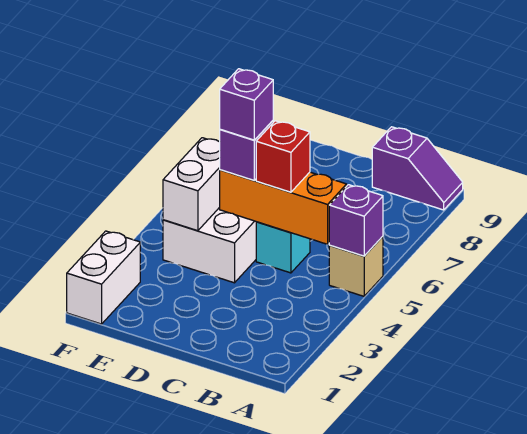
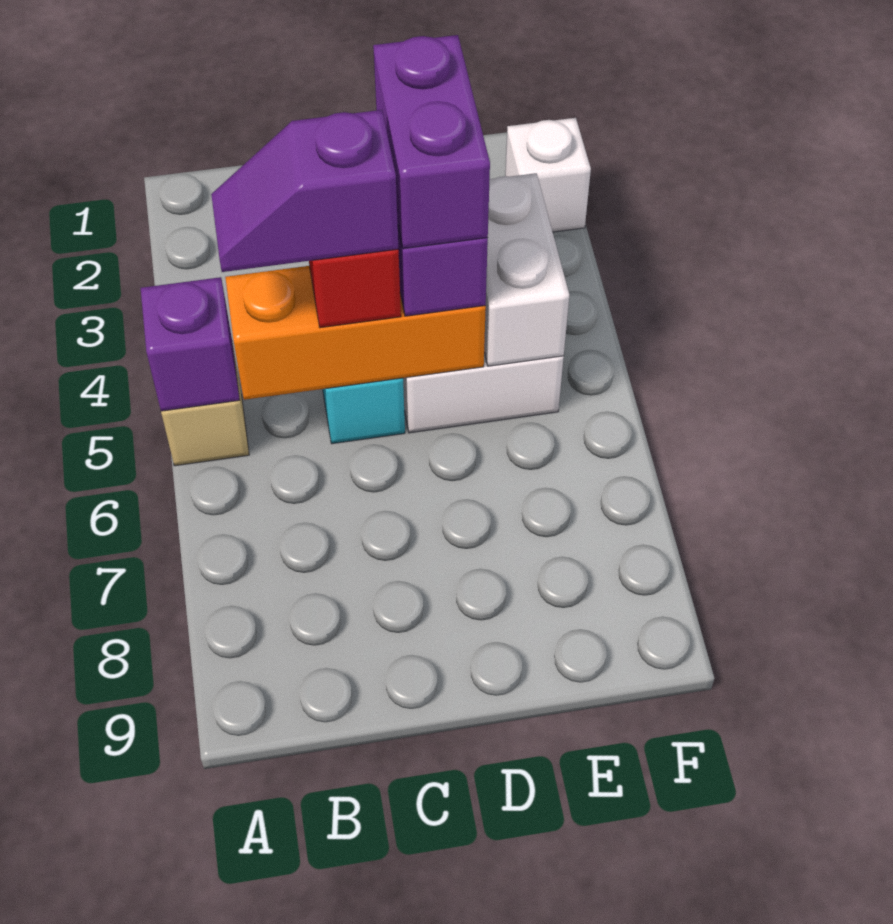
purple slope A9:B9 level 1 top B -> purple slope B5:C5 level 4 top C
purple brick D5 level 4 -> purple brick D4:D5 level 4
white brick F1:F2 level 1 -> white brick F2 level 1

